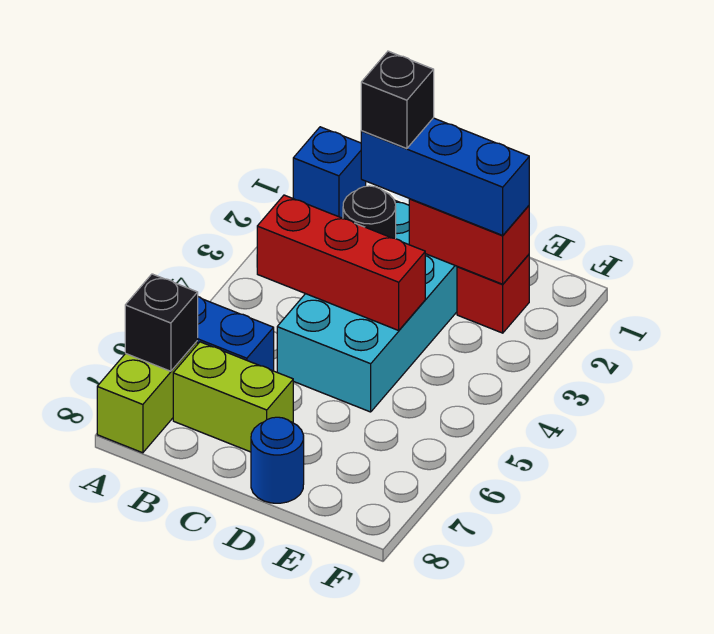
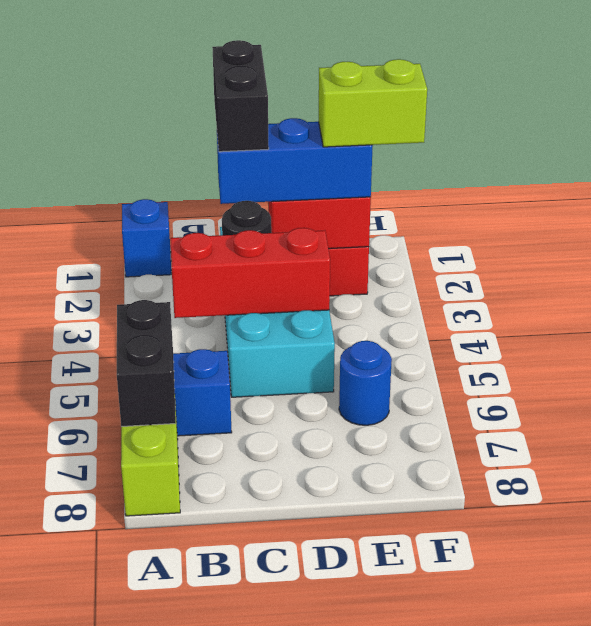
black brick A7 level 2 -> black brick A6:A7 level 2
lime brick B7:C7 level 1 -> lime brick E2:F2 level 4
black brick C2 level 4 -> black brick C1:C2 level 4
blue round brick D8 level 1 -> blue round brick E6 level 1

